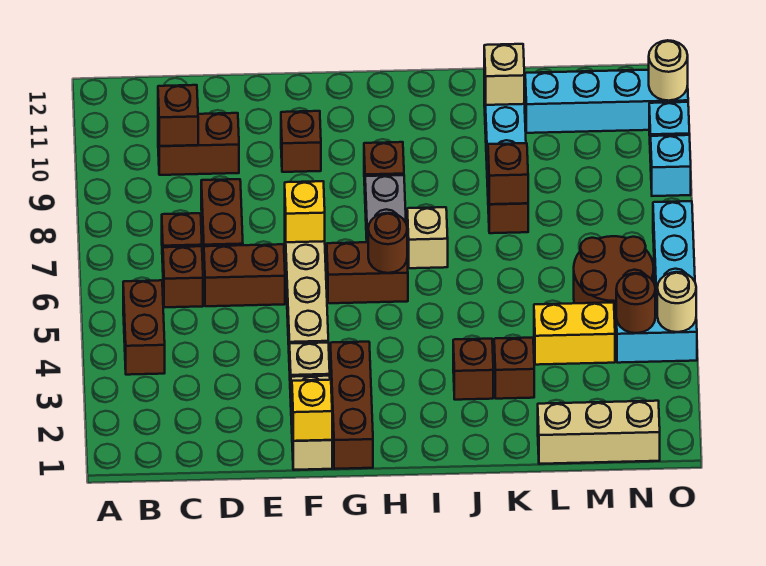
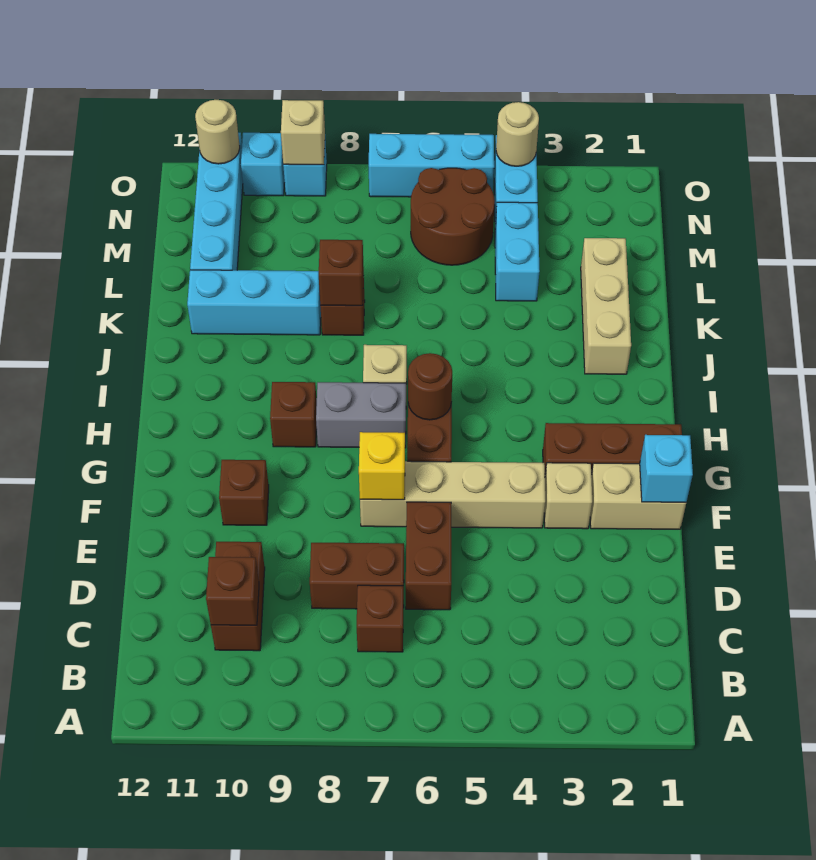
brown brick B4:B5 level 1 -> none
brown brick C6 level 1 -> none
yellow brick F1 level 2 -> cyan brick F1 level 2
brown brick J3 level 1 -> none
brown brick K3 level 1 -> none
tan brick K11 level 2 -> tan brick O9 level 2
tan brick L1:N1 level 1 -> tan brick J2:L2 level 1
yellow brick L4:M4 level 1 -> cyan brick L4:M4 level 1
brown round brick N4 level 2 -> none

